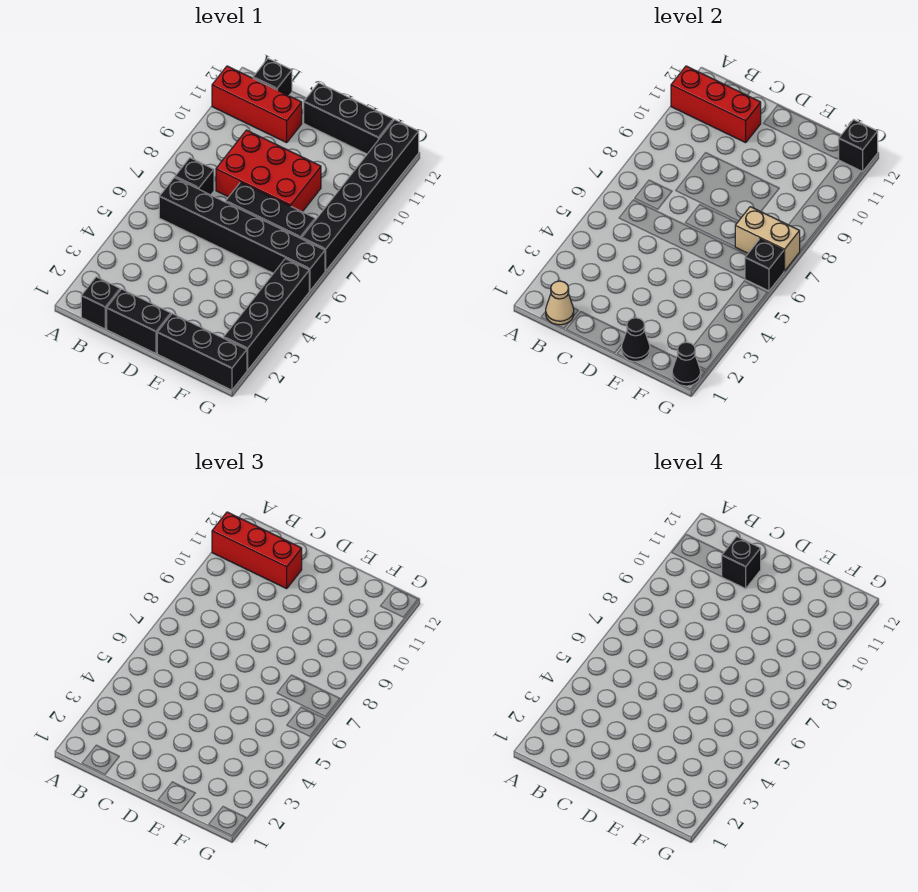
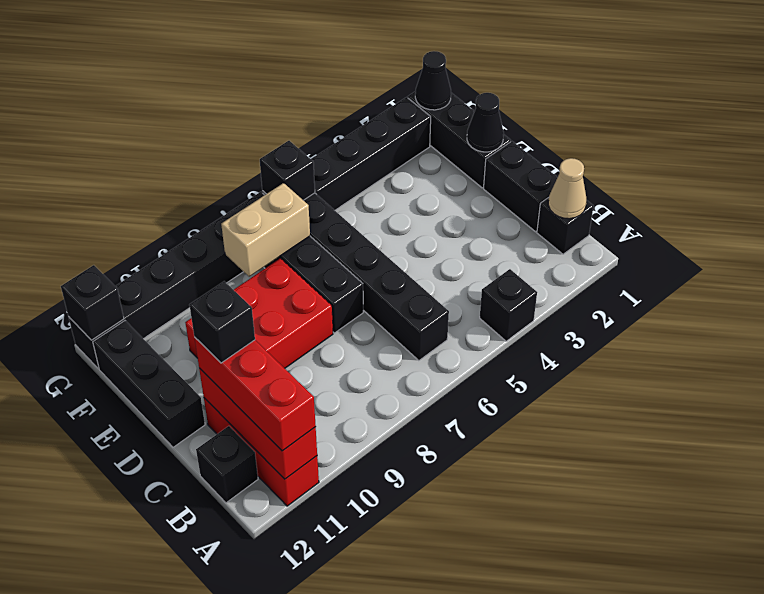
black brick B7 level 1 -> black brick A4 level 1
red brick C8:E9 level 1 -> red brick D8:E10 level 1
tan brick F7:G7 level 2 -> tan brick F7:F8 level 2

